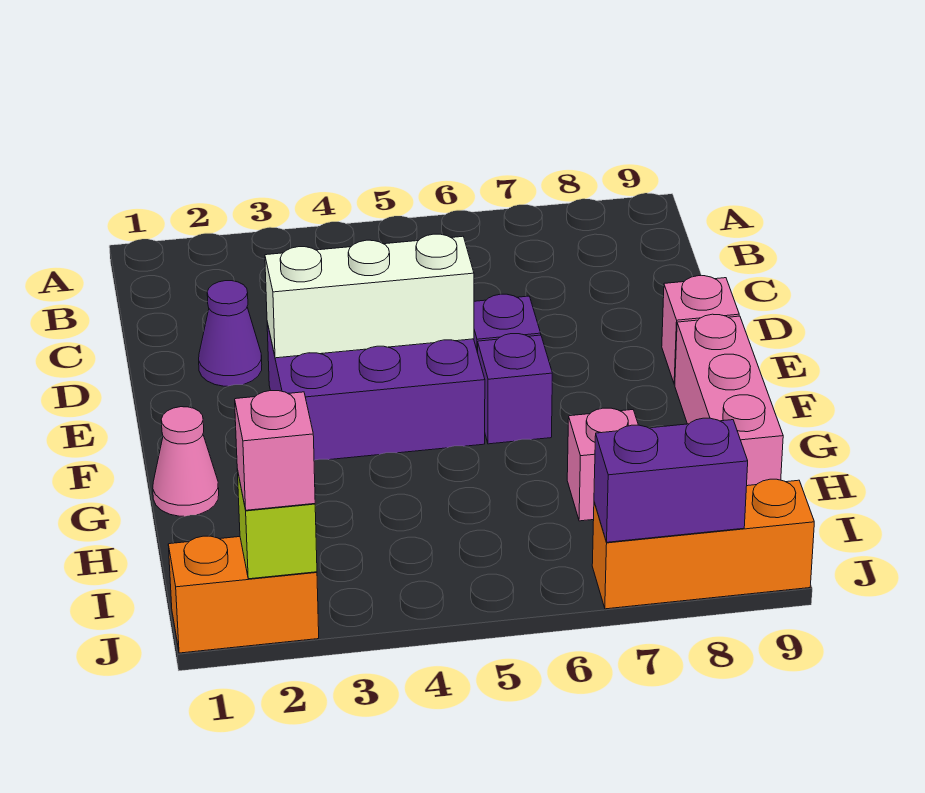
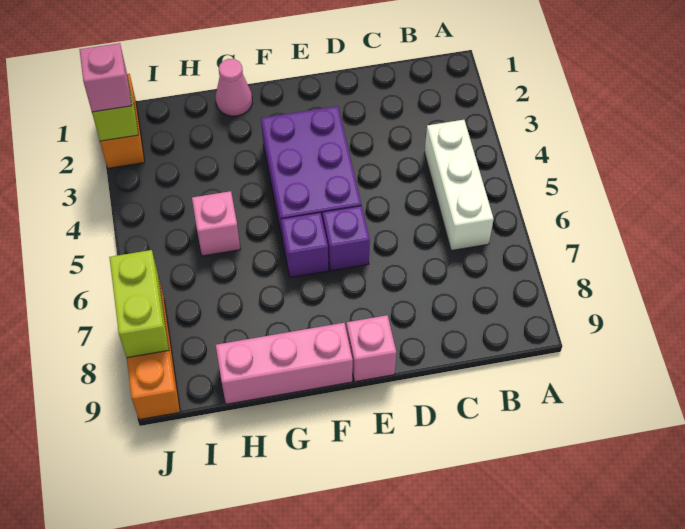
purple cone D2 level 1 -> none
white brick E3:E5 level 2 -> white brick B4:B6 level 1
pink brick H7 level 1 -> pink brick H5 level 1
purple brick J7:J8 level 2 -> lime brick J7:J8 level 2

